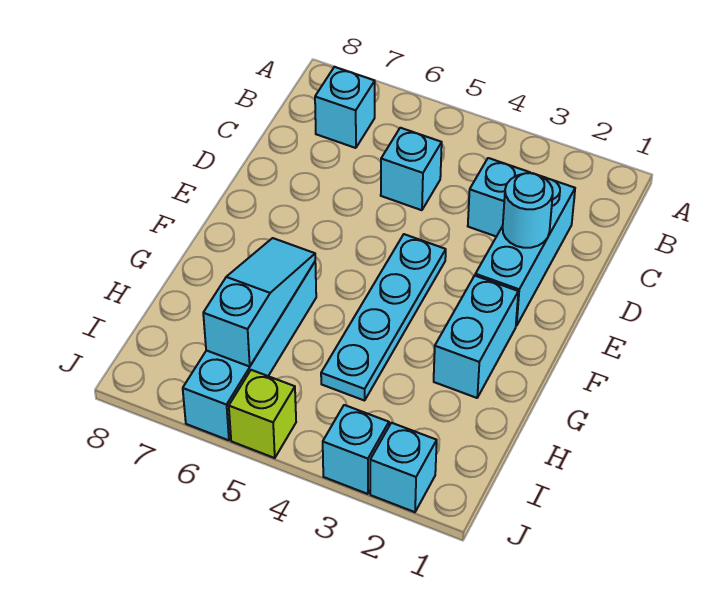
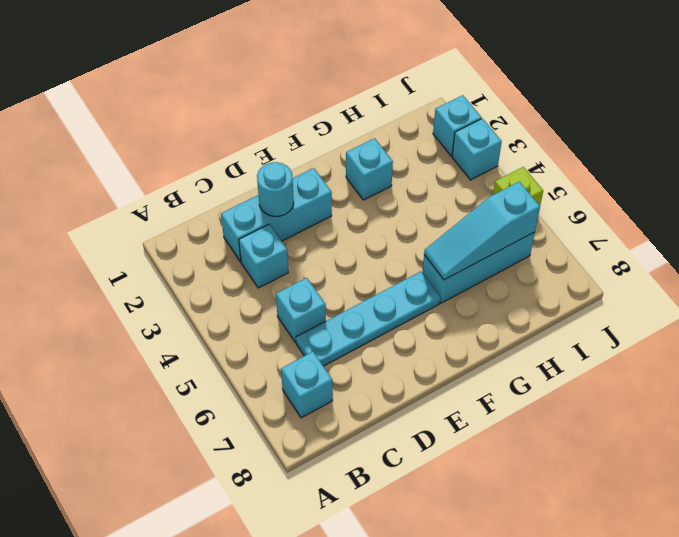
cyan plate E4:H4 level 1 -> cyan plate C6:F6 level 1
cyan brick F2:G2 level 1 -> cyan brick G2 level 1
cyan brick G6:J6 level 1 -> cyan brick G6:I6 level 1

